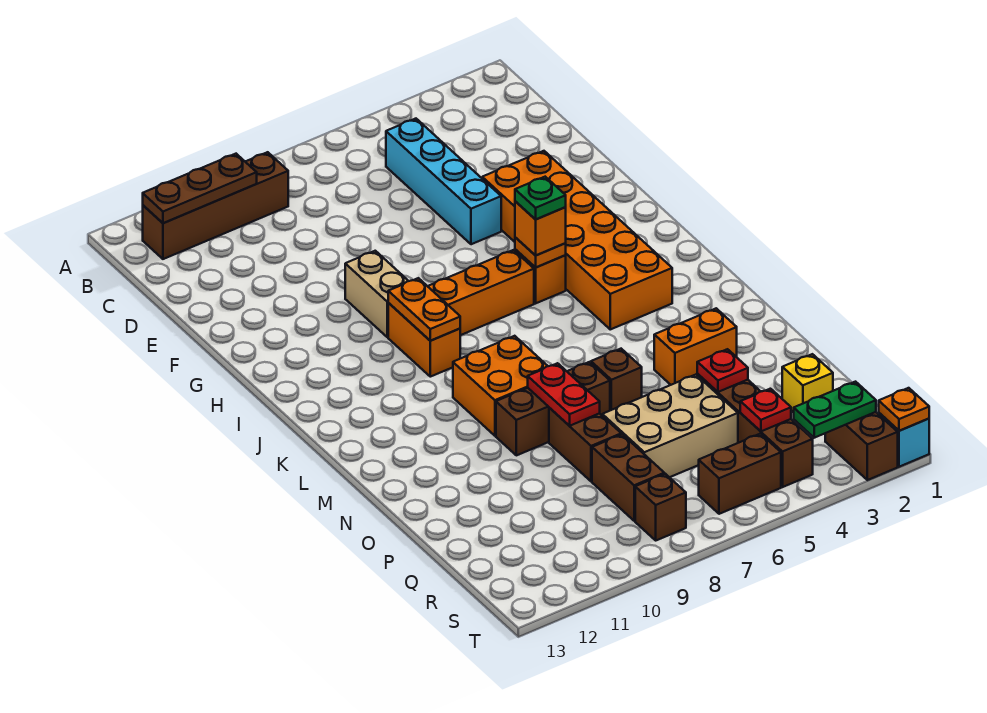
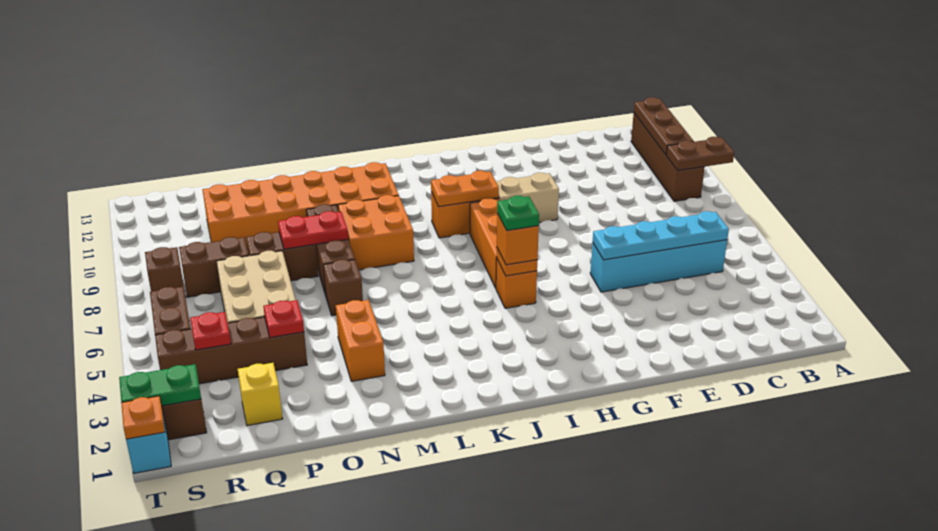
none -> brown plate A9:B9 level 2
none -> cyan plate C5:F5 level 2
orange brick F3:K4 level 1 -> orange brick L10:Q11 level 1
green plate S2:S3 level 2 -> green plate S2:T2 level 2

